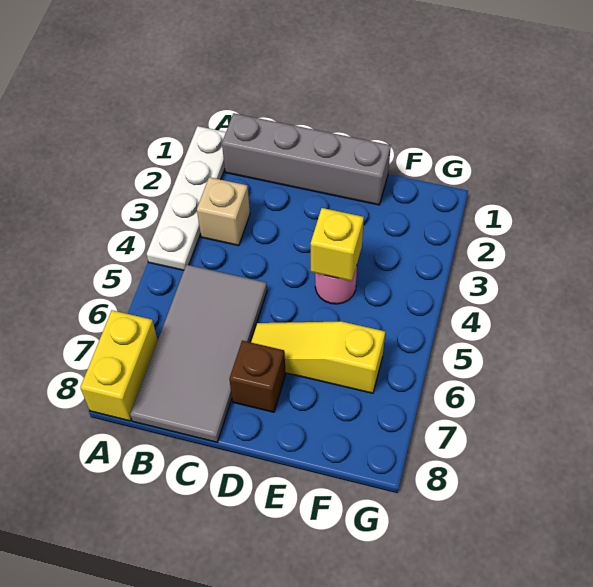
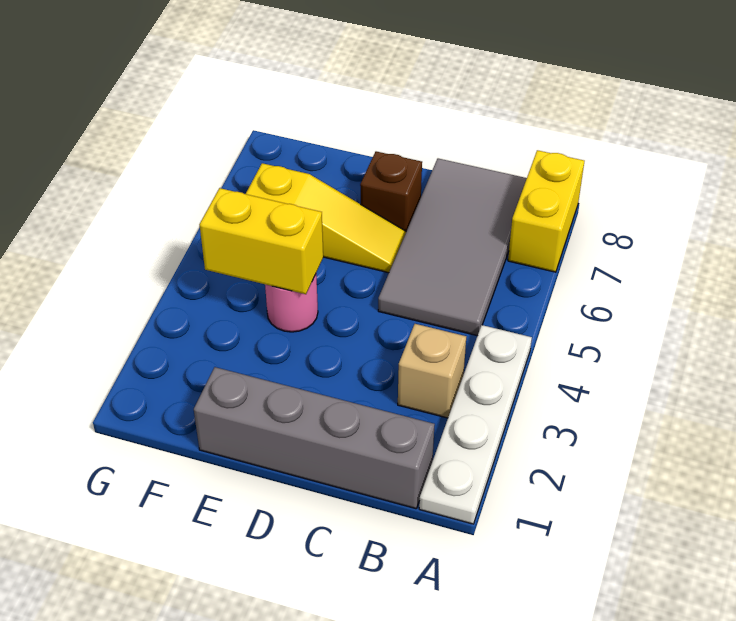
yellow brick E4 level 2 -> yellow brick E4:F4 level 2

